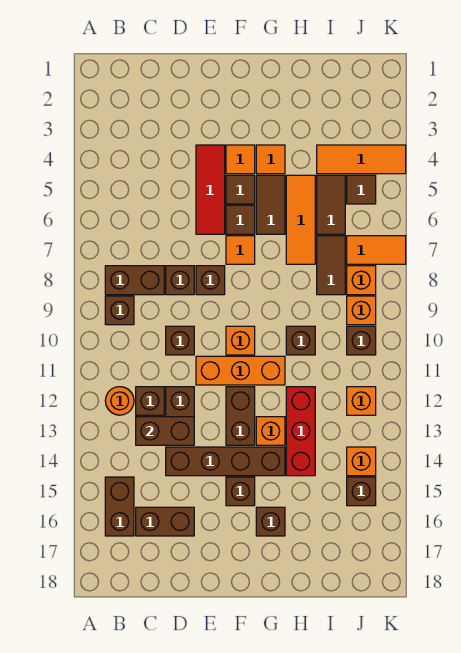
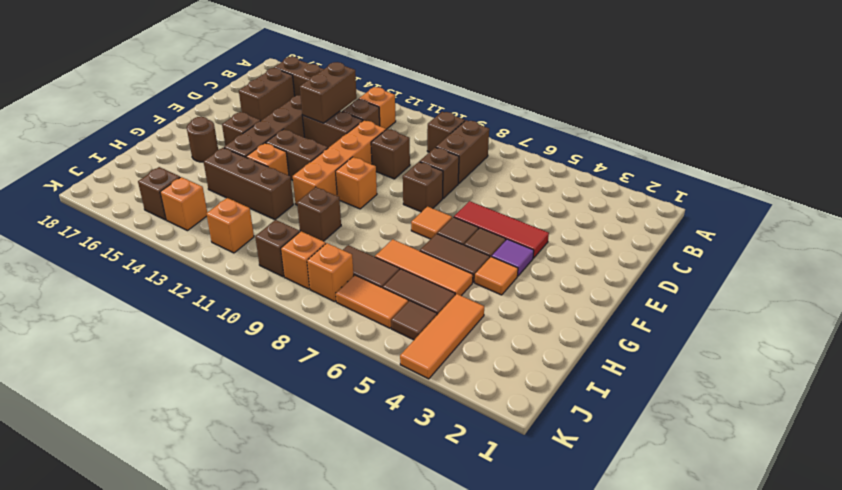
orange round brick B12 level 1 -> orange brick B12 level 1
orange brick E11:G11 level 1 -> orange brick D11:G11 level 1
orange tile F4 level 1 -> purple tile F4 level 1
brown brick G16 level 1 -> brown round brick G16 level 1
red brick H12:H14 level 1 -> brown brick H12:H14 level 1
orange tile J7:K7 level 1 -> orange tile J6:J7 level 1

